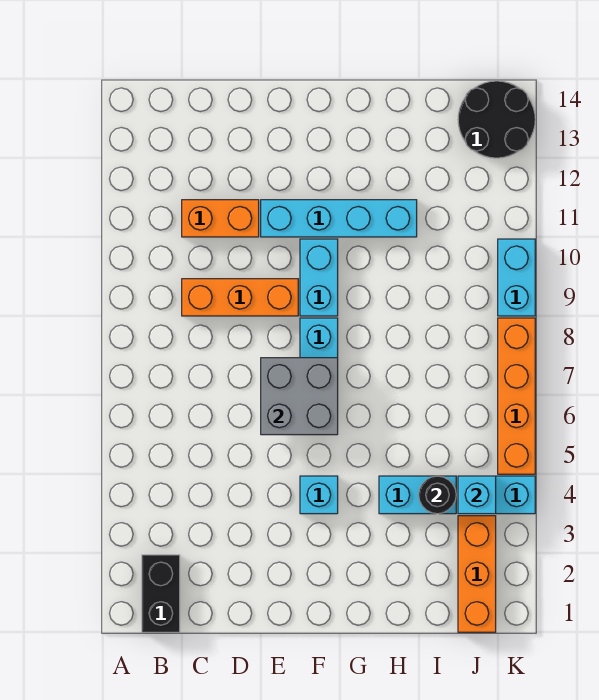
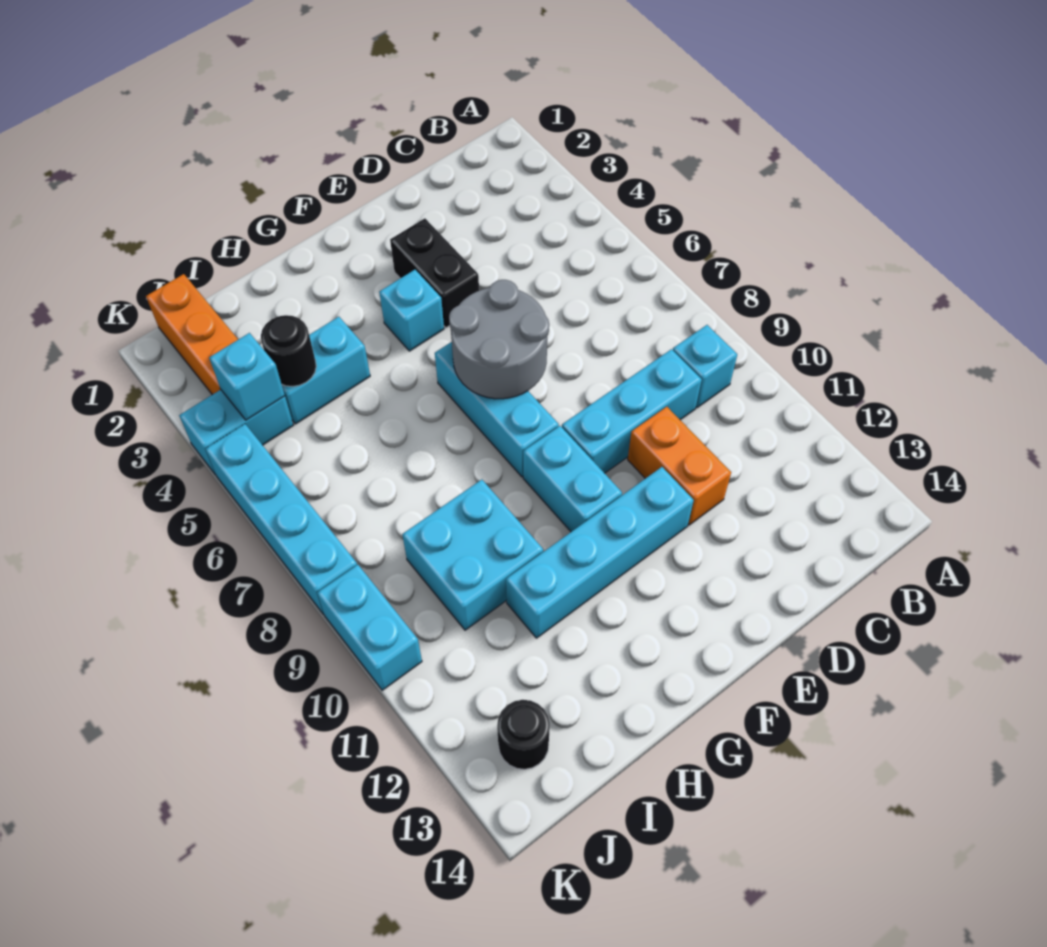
black brick B1:B2 level 1 -> black brick E3:E4 level 1
none -> cyan brick B9 level 1
orange brick C9:E9 level 1 -> cyan brick C9:E9 level 1
orange brick C11:D11 level 1 -> orange brick D10:D11 level 1
grey brick E6:F7 level 2 -> grey round brick E6:F7 level 2
none -> cyan brick H9:I10 level 1
black round brick J13:K14 level 1 -> black round brick J13 level 1
orange brick K5:K8 level 1 -> cyan brick K5:K8 level 1

